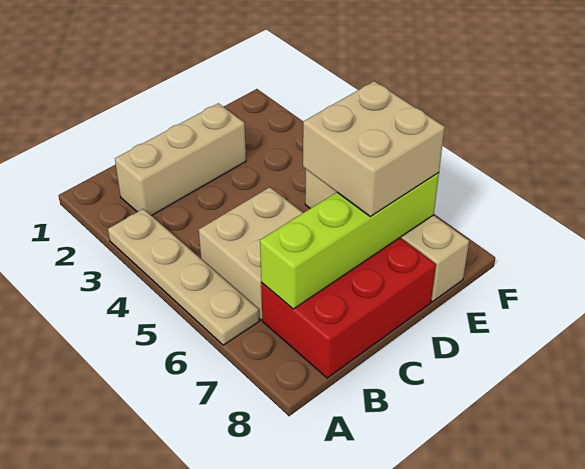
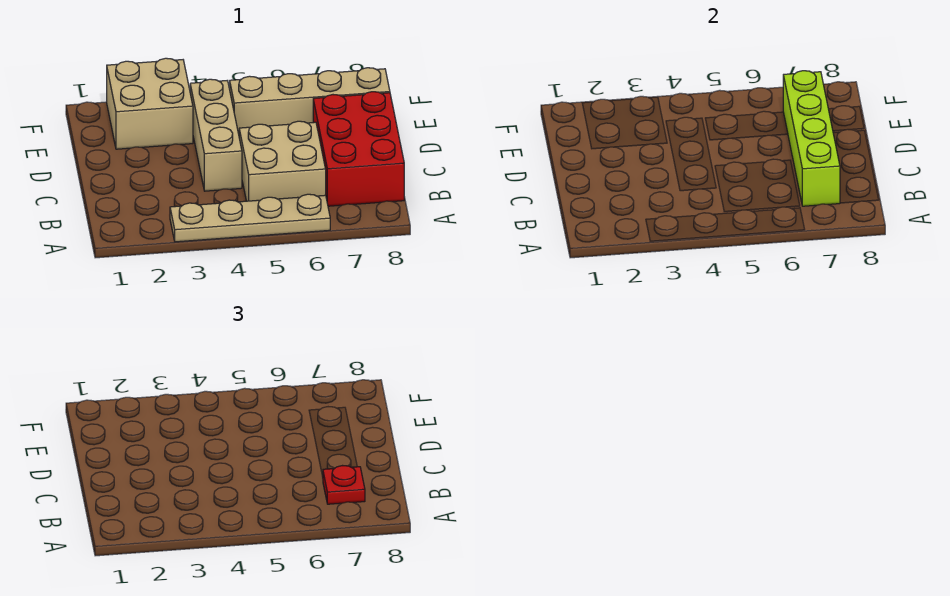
tan brick B2:D2 level 1 -> tan brick C4:E4 level 1
none -> red plate B7 level 3
tan brick D6:E7 level 3 -> tan brick E2:F3 level 1

